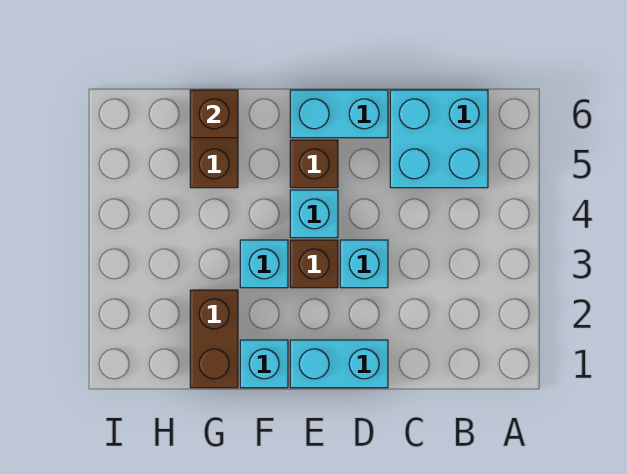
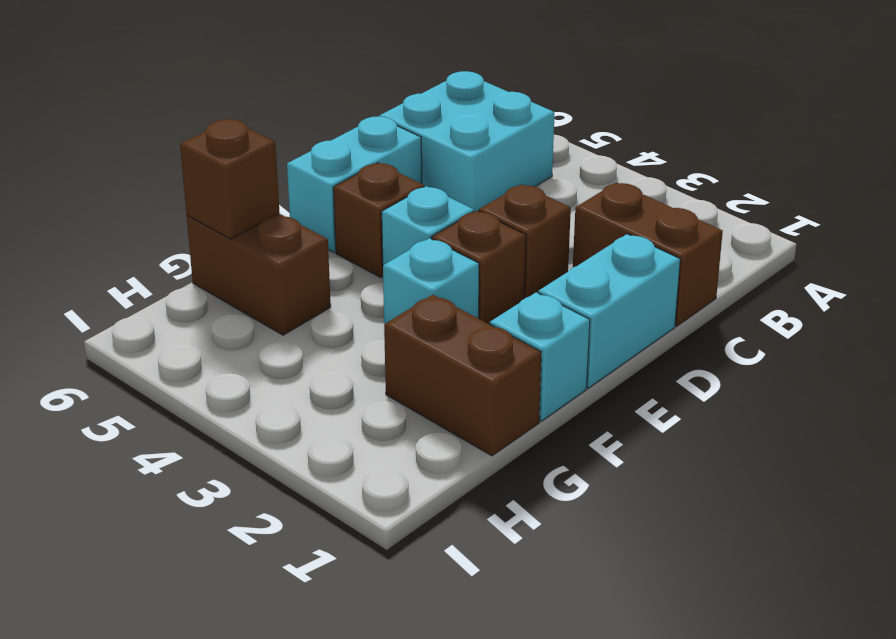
none -> brown brick C1:C2 level 1
cyan brick D3 level 1 -> brown brick D3 level 1

